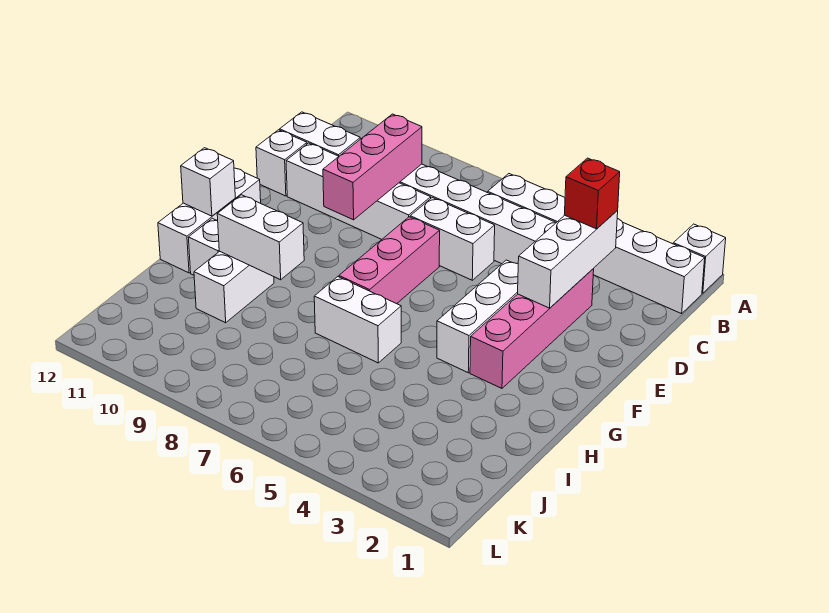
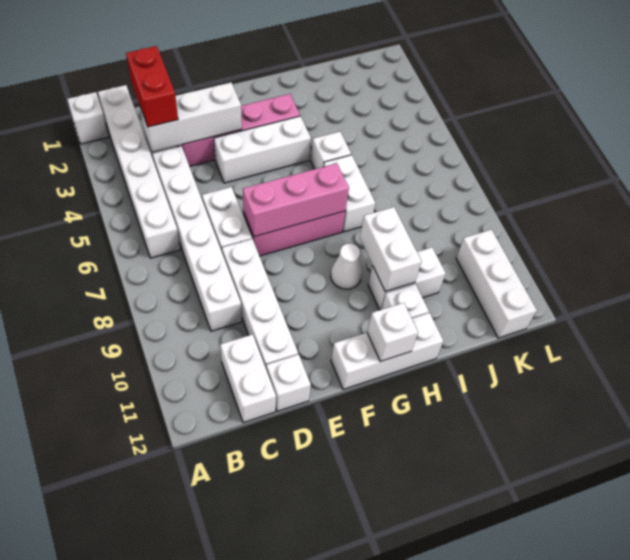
red brick C3 level 3 -> red brick C2:C3 level 3
pink brick C9:E9 level 2 -> pink brick E7:G7 level 2
none -> white cone G9 level 1
none -> white brick H5 level 1
none -> white brick K10:K12 level 1

